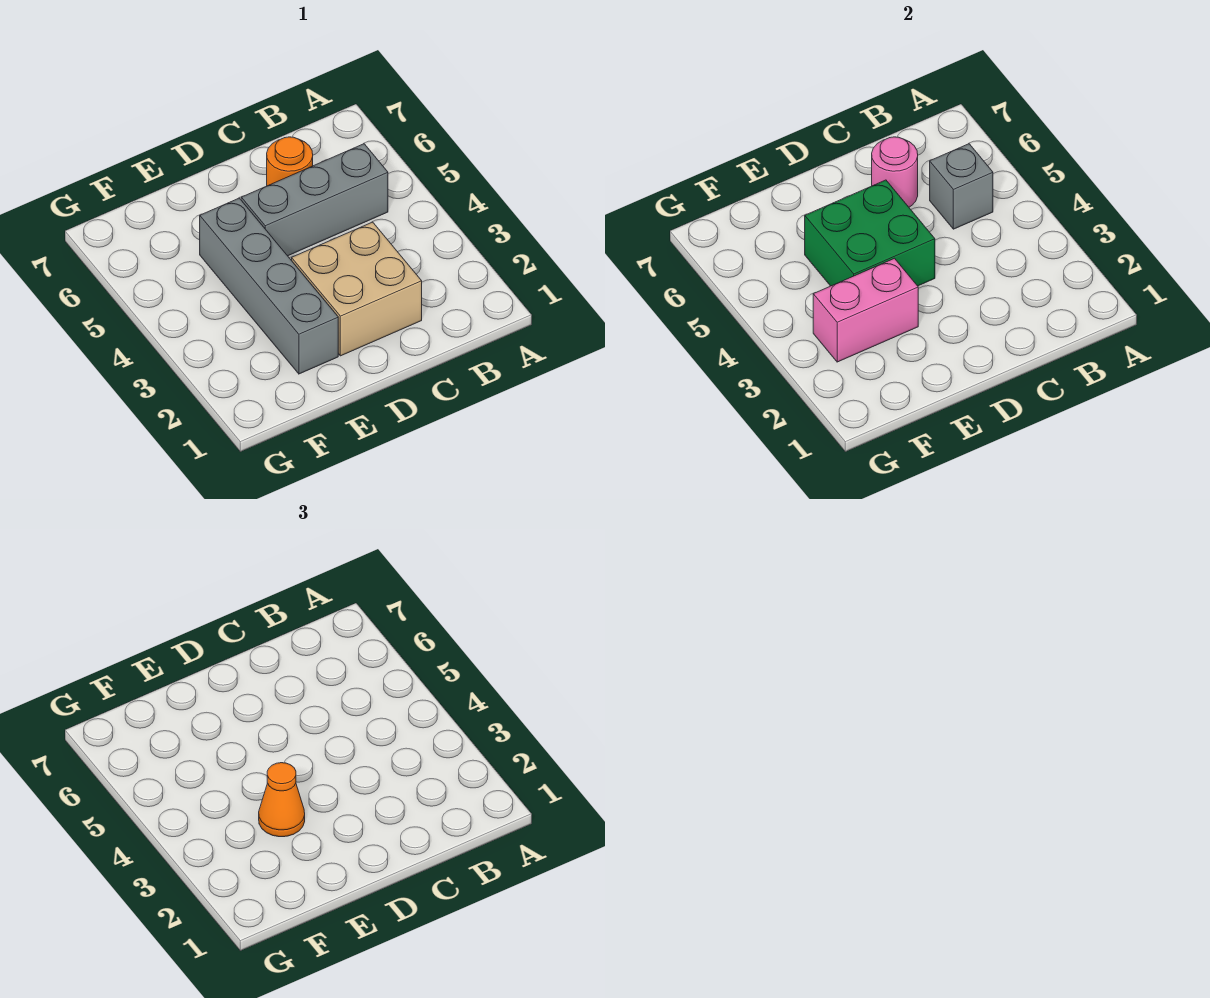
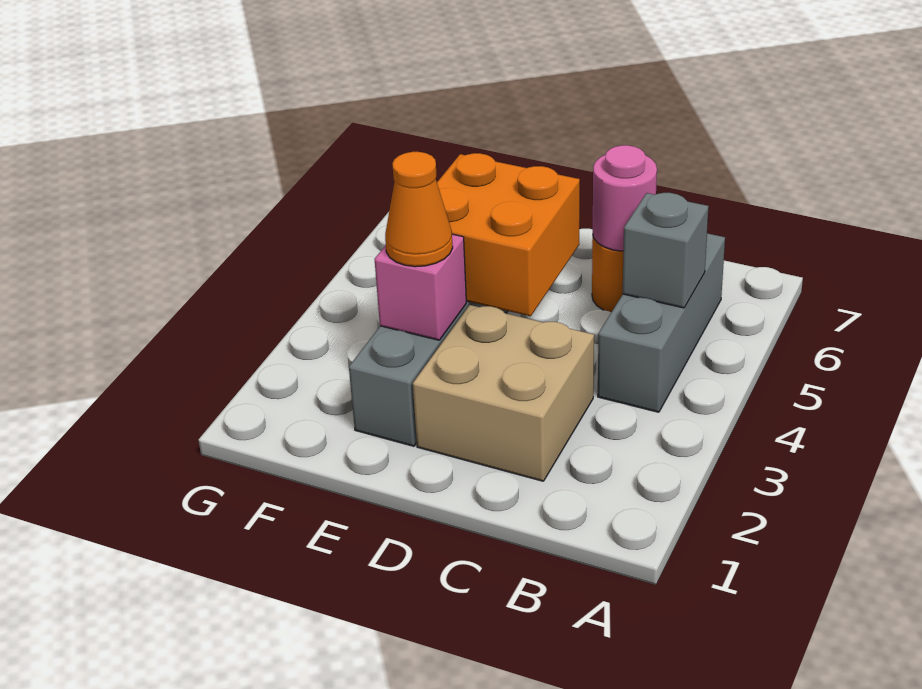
grey brick B5:D5 level 1 -> grey brick B4:B6 level 1
green brick D4:E5 level 2 -> orange brick D4:E5 level 2
pink brick E3:F3 level 2 -> pink brick E3 level 2

